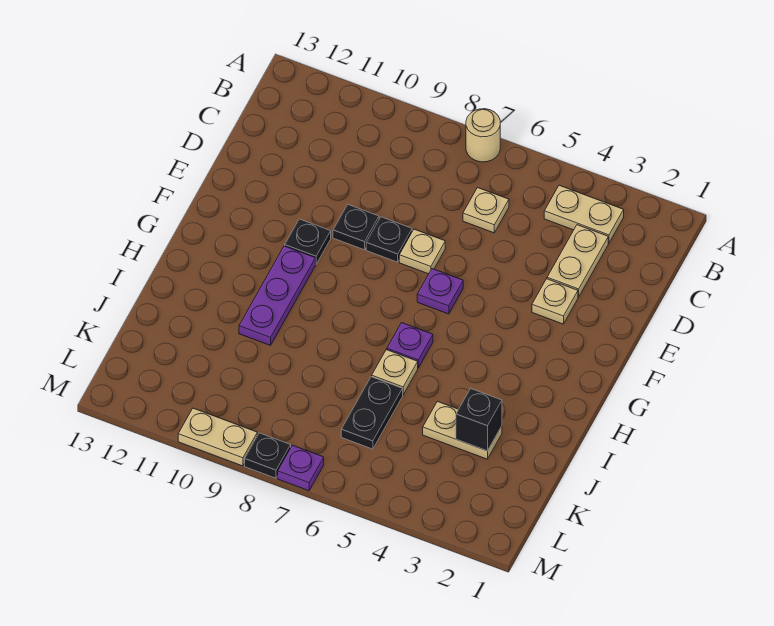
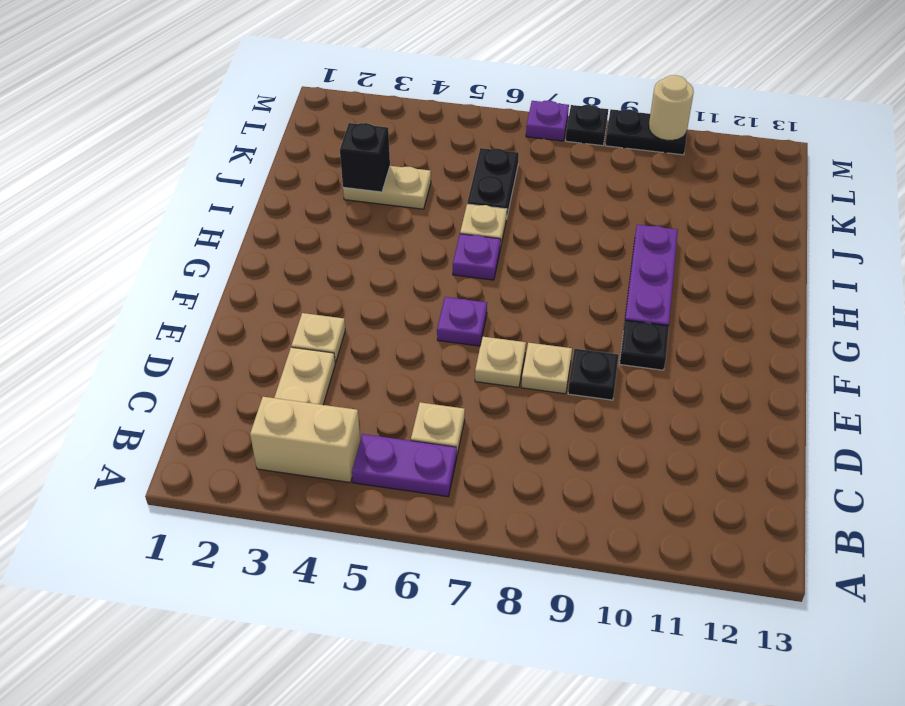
tan round brick A7 level 1 -> tan round brick M10 level 2
tan plate B3:B4 level 1 -> tan brick B3:B4 level 1
none -> purple plate B5:B6 level 1
black plate E8 level 1 -> tan plate E8 level 1
tan plate M9:M10 level 1 -> black plate M9:M10 level 1

